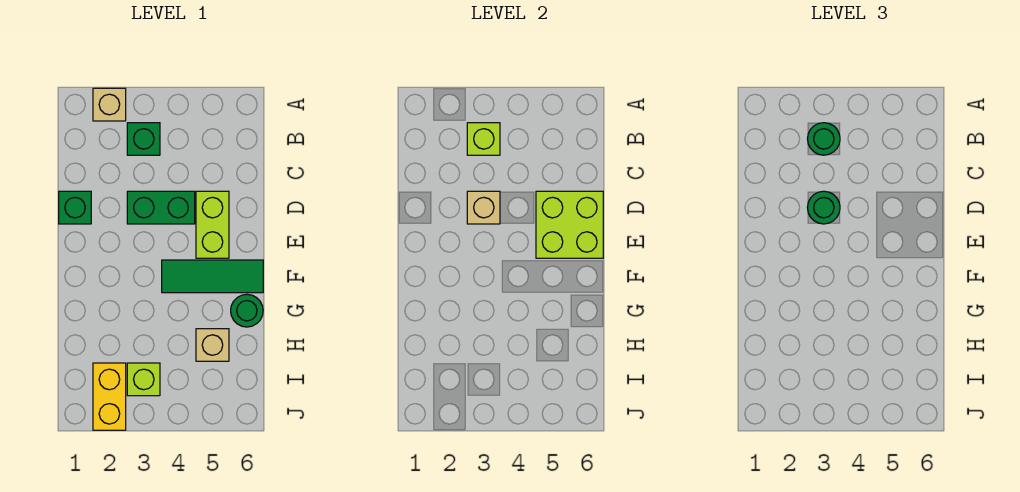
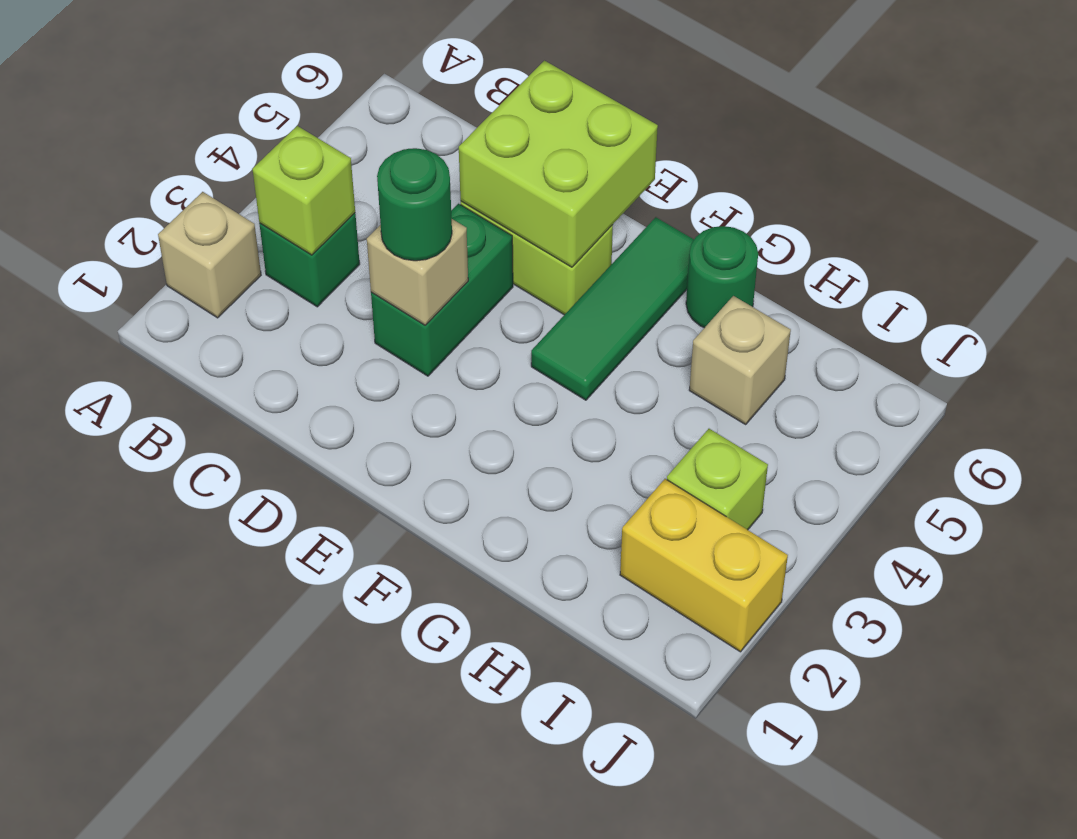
green round brick B3 level 3 -> none
green brick D1 level 1 -> none

